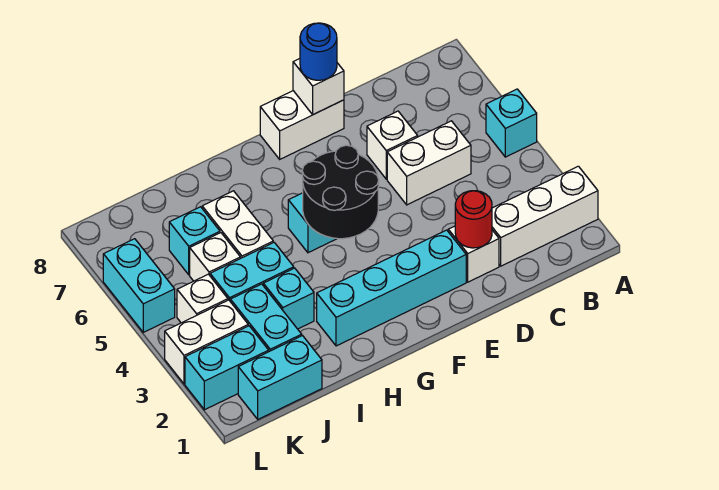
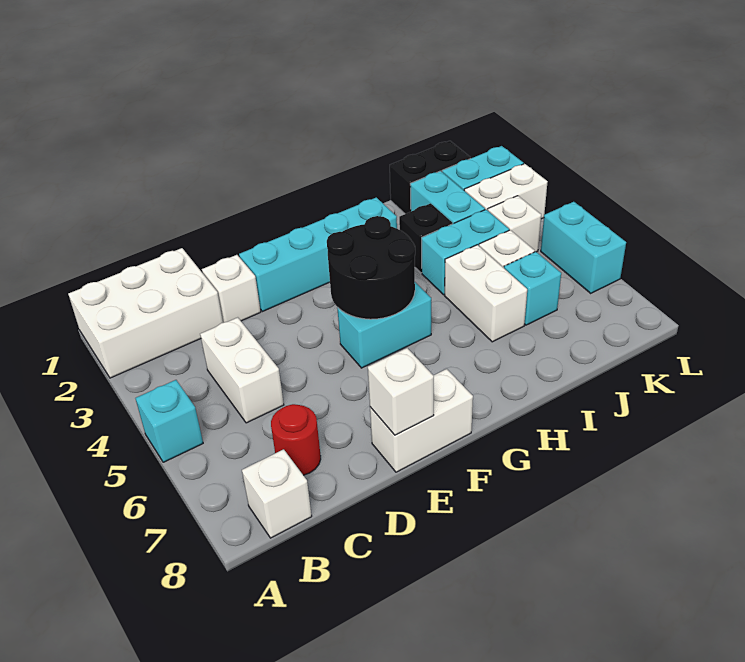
white brick A2:C2 level 1 -> white brick A1:C2 level 1
white brick C5:D5 level 1 -> white brick C4:C5 level 1
red round brick D2 level 2 -> red round brick C7 level 1
white brick D6 level 1 -> white brick B8 level 1
blue round brick E8 level 3 -> none
cyan brick I3 level 1 -> black brick I3 level 1
cyan brick J1:K1 level 1 -> black brick J1:K1 level 1

